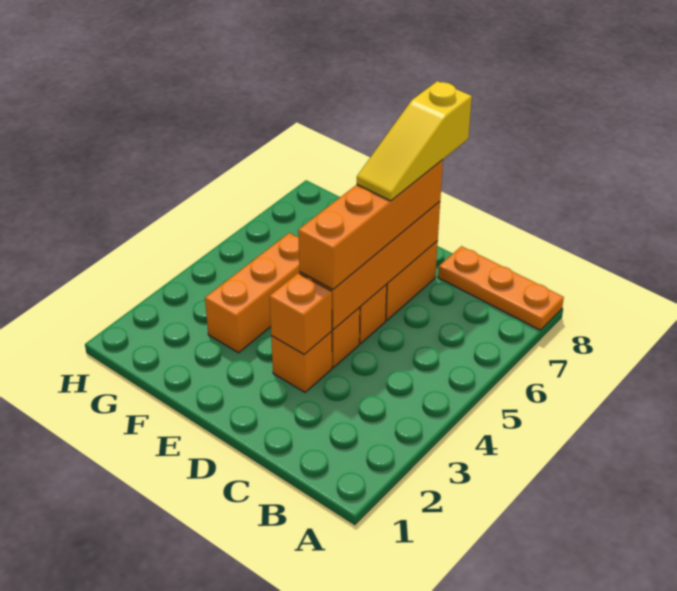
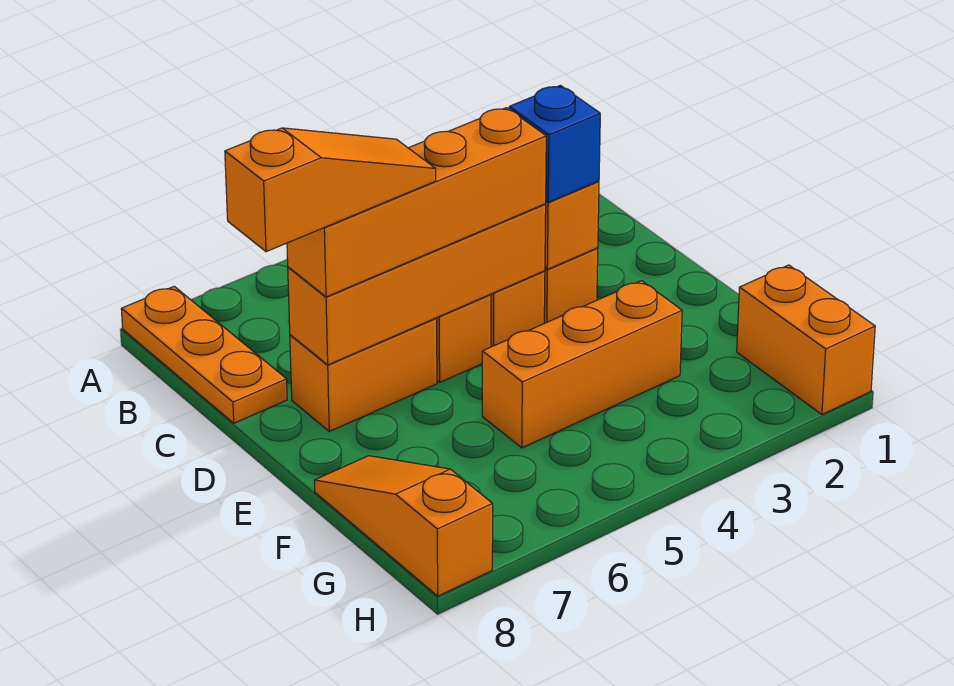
none -> blue brick D3 level 3
yellow slope D6:D8 level 4 top 8 -> orange slope D6:D8 level 4 top 8
none -> orange slope F8:H8 level 1 top H
none -> orange brick G1:H1 level 1

